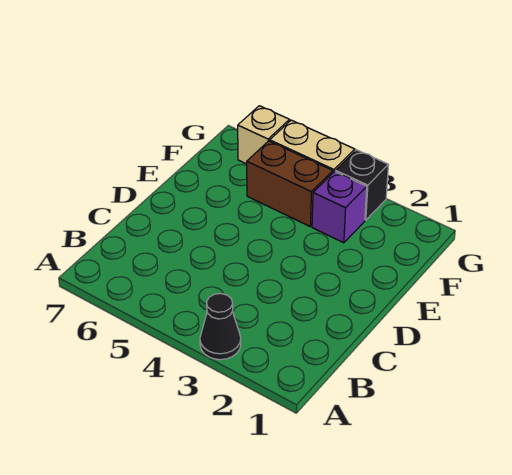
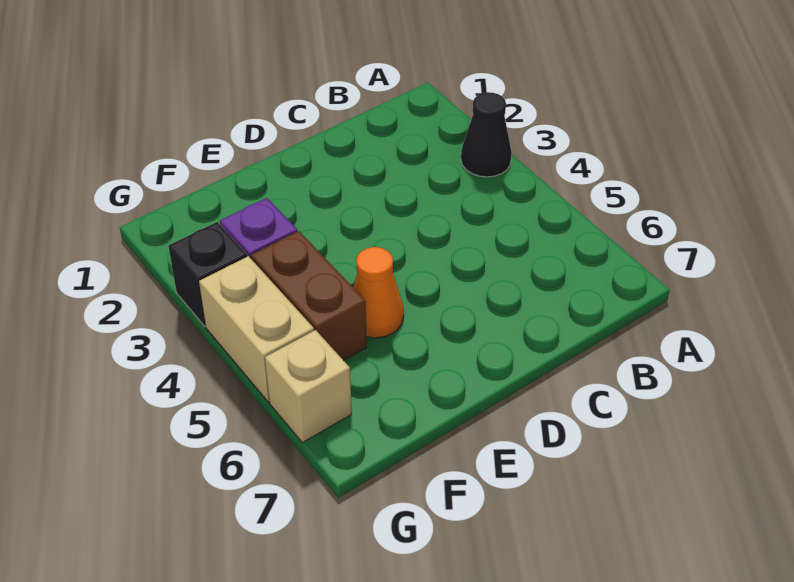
none -> orange cone E5 level 1

